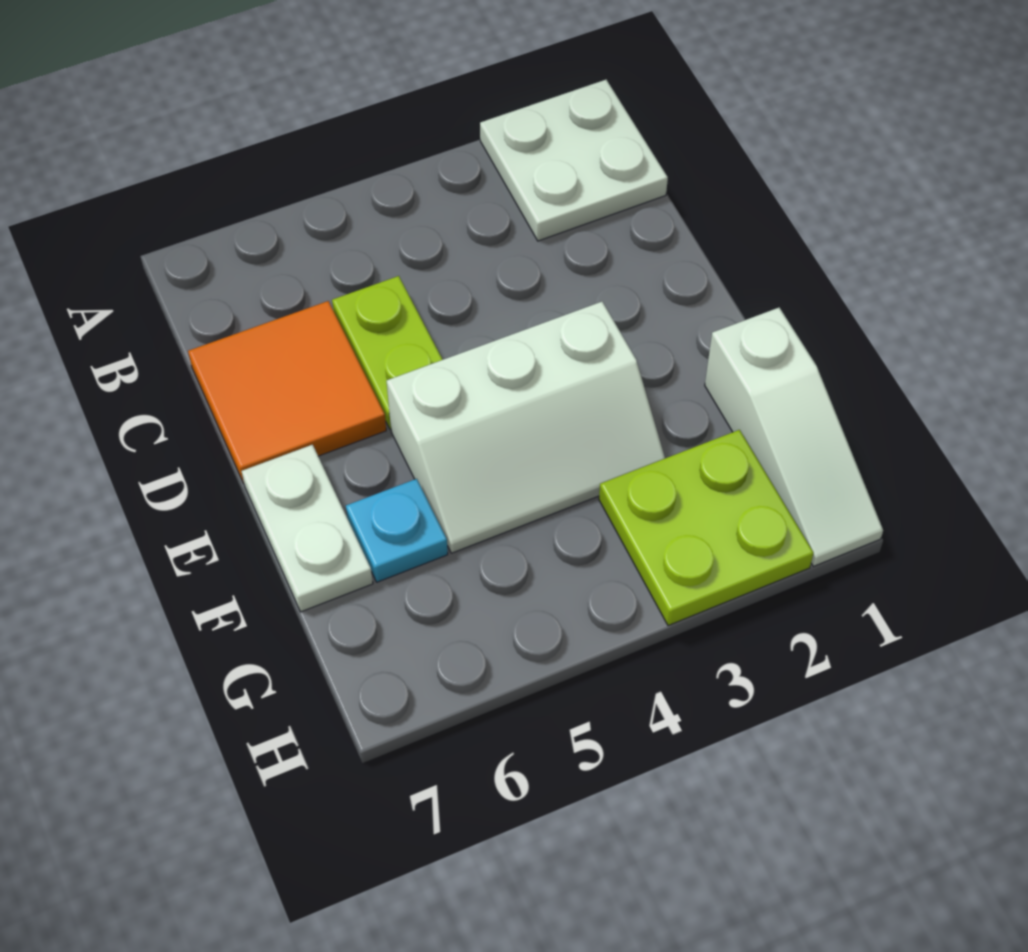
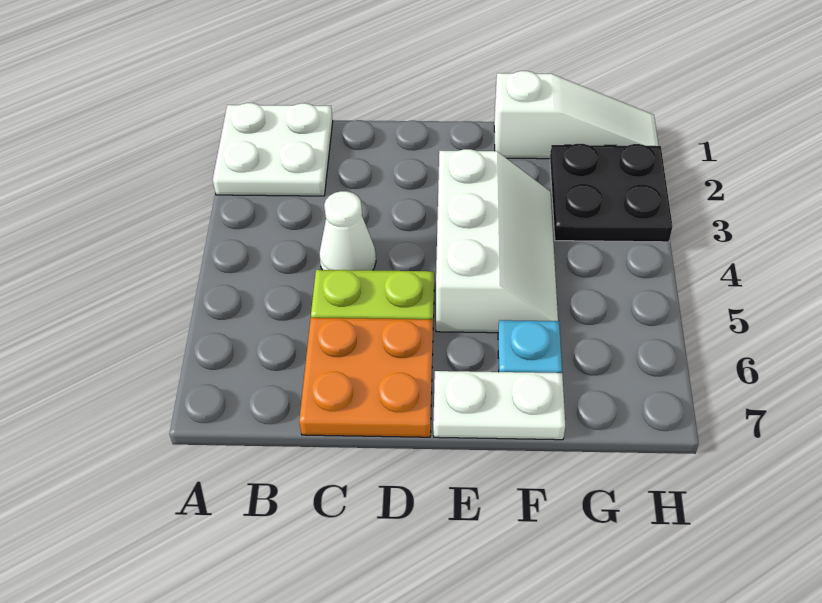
none -> white cone C4 level 1
orange tile C6:D7 level 1 -> orange plate C6:D7 level 1
lime plate G2:H3 level 1 -> black plate G2:H3 level 1

